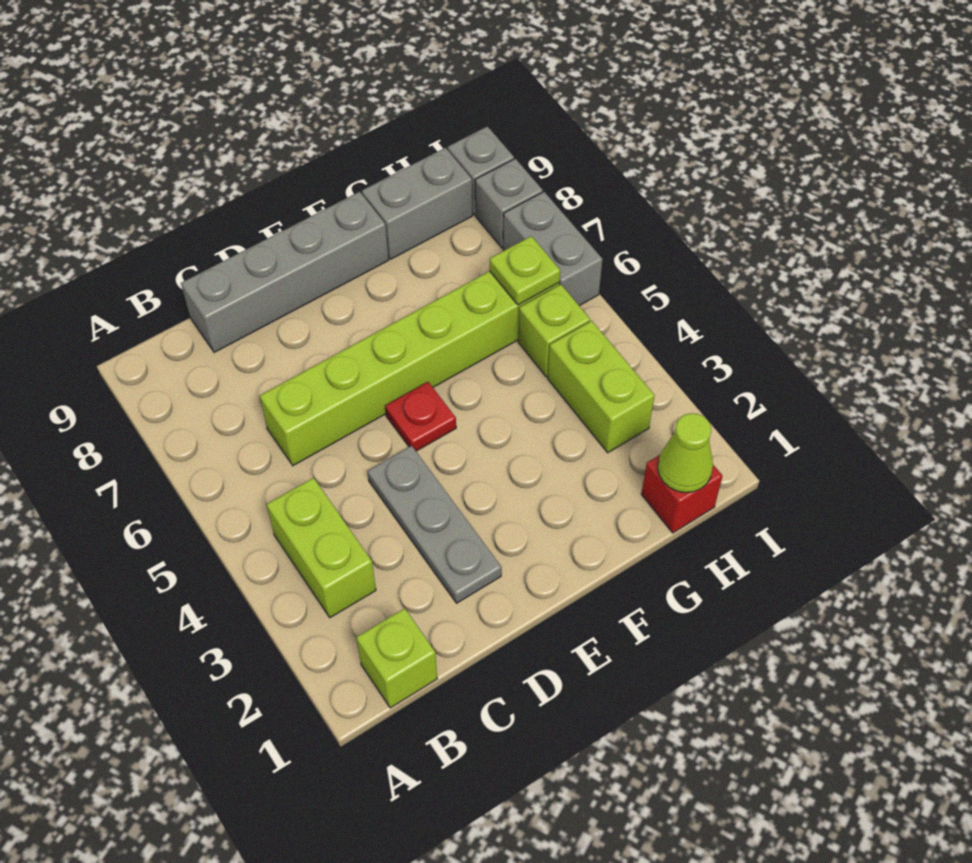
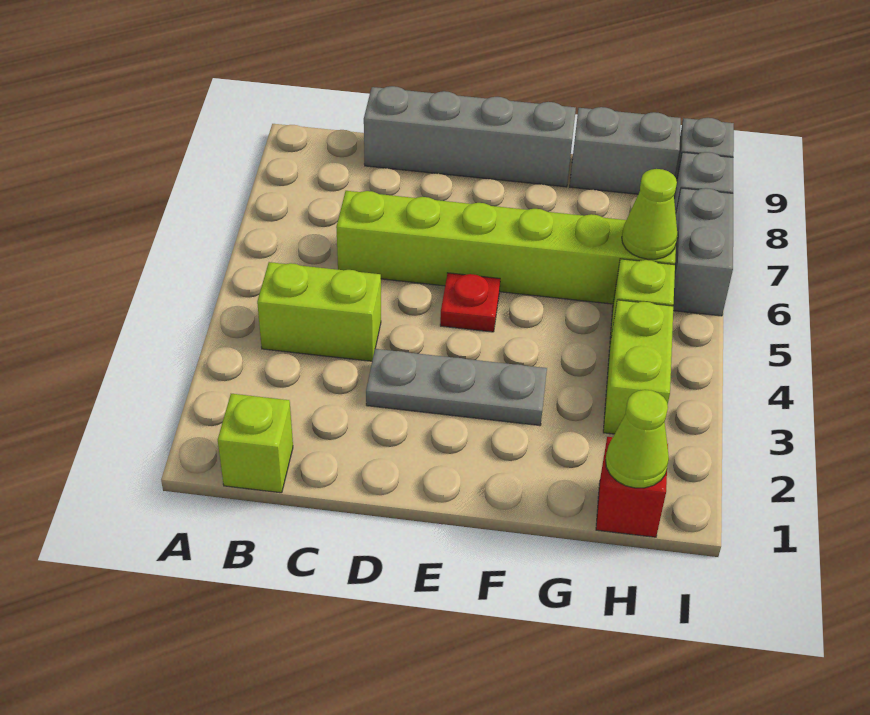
lime brick B3:B4 level 1 -> lime brick B4:C4 level 1
grey plate D2:D4 level 1 -> grey plate D3:F3 level 1
lime plate H6 level 2 -> lime cone H6 level 2

